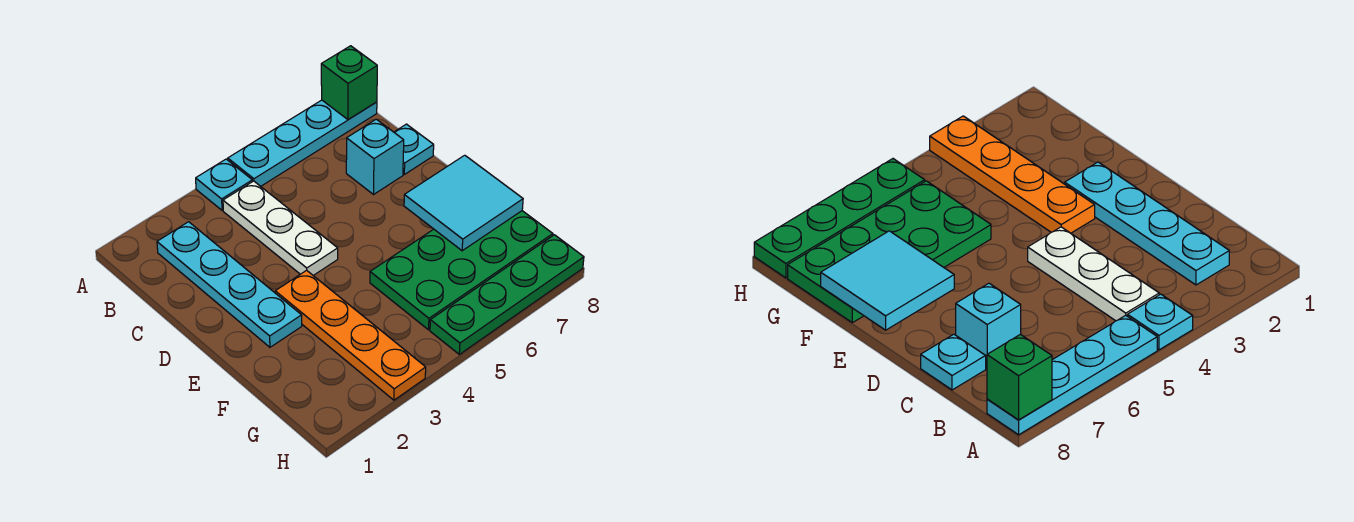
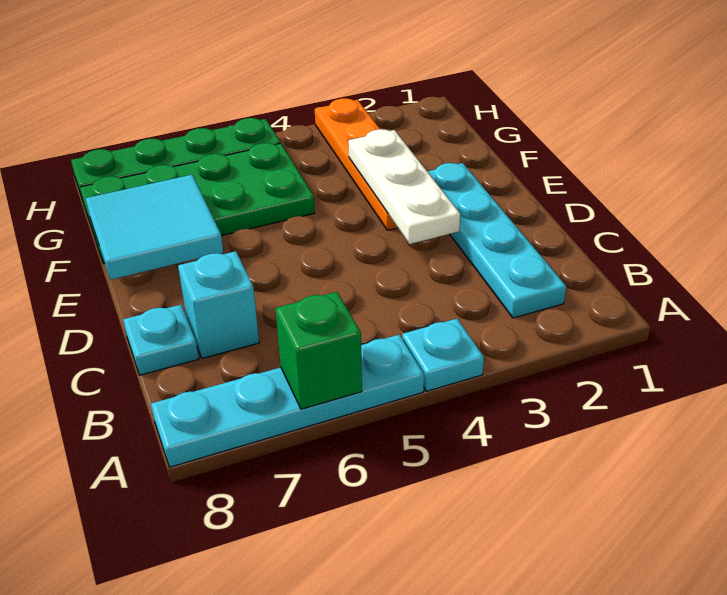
green brick A8 level 2 -> green brick A6 level 2
white plate B4:D4 level 1 -> white plate D3:F3 level 2

